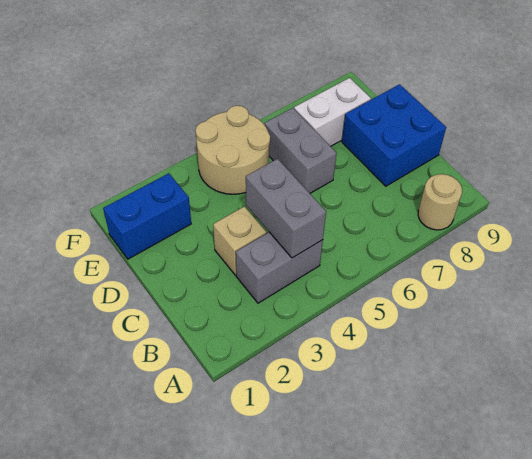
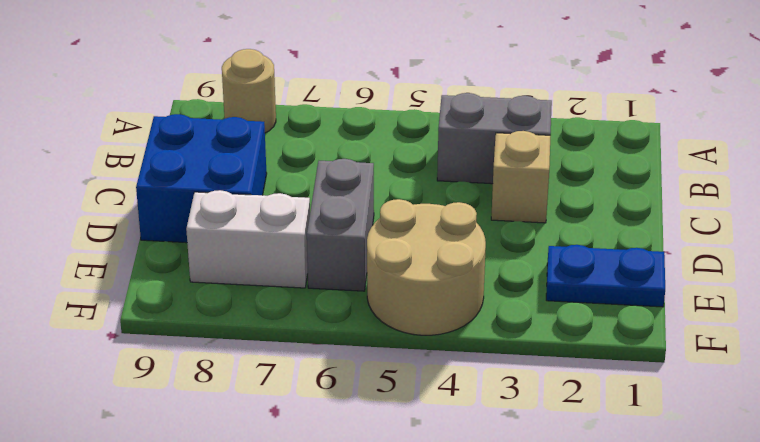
grey brick B4:C4 level 2 -> none
blue brick E1:E2 level 1 -> blue plate E1:E2 level 1

